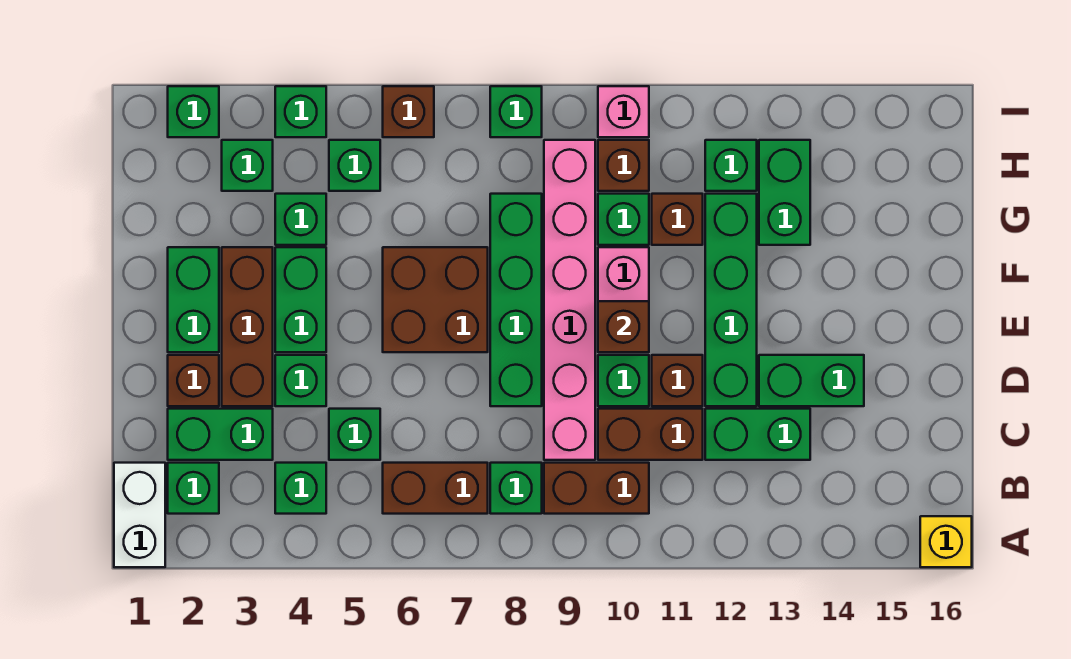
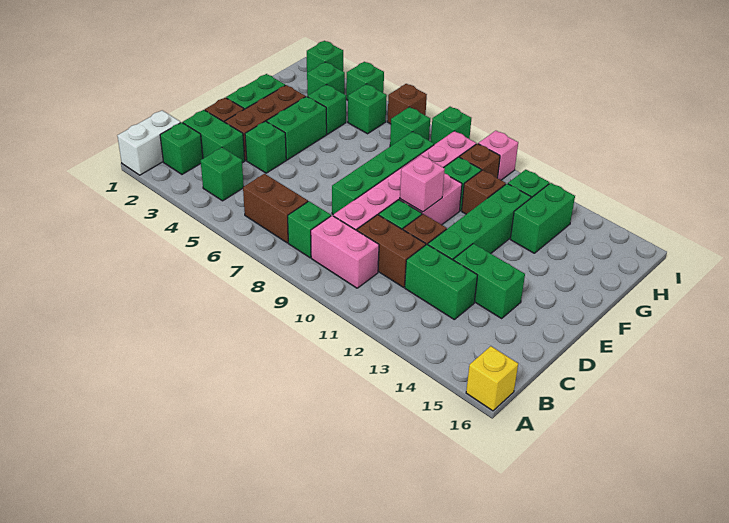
brown brick B9:B10 level 1 -> pink brick B9:B10 level 1
green brick C5 level 1 -> green brick H7 level 1
brown brick E6:F7 level 1 -> none
brown brick E10 level 2 -> pink brick E10 level 2

